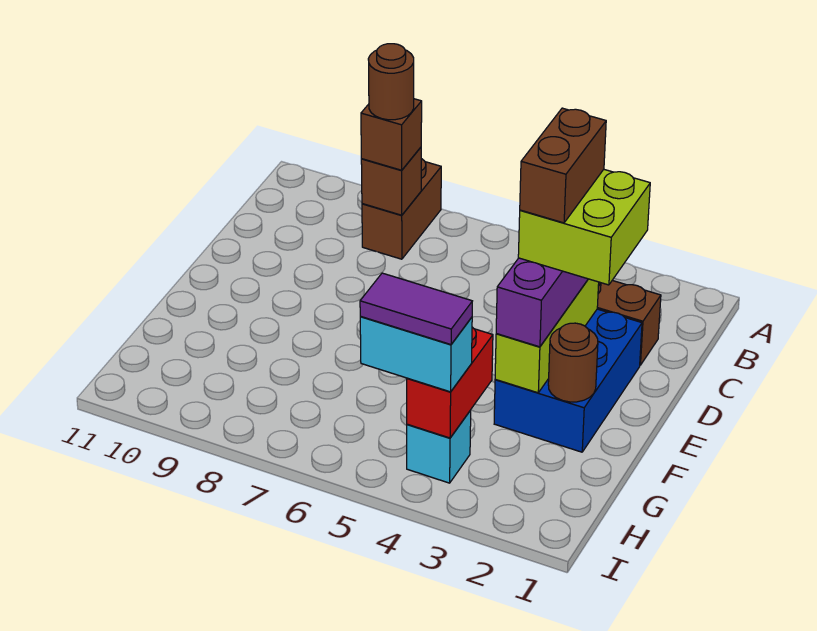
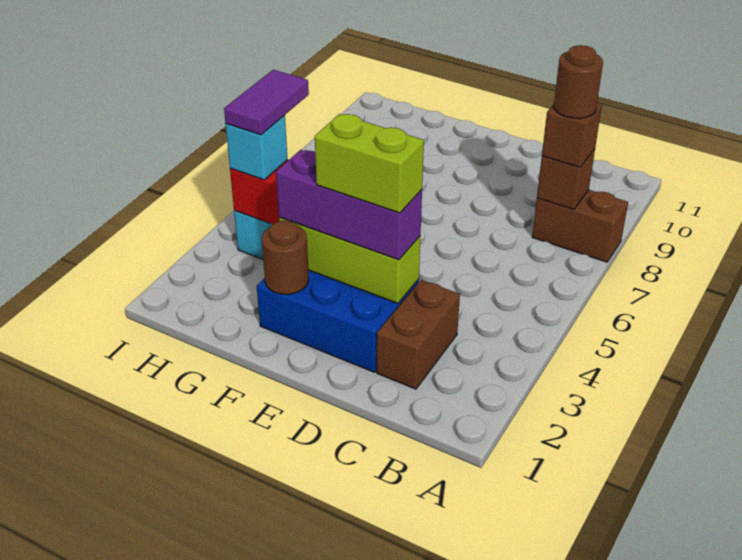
lime brick D2:E3 level 4 -> lime brick D3:E3 level 4
brown brick D3:E3 level 5 -> none
cyan brick H4:H5 level 3 -> cyan brick H4 level 3

